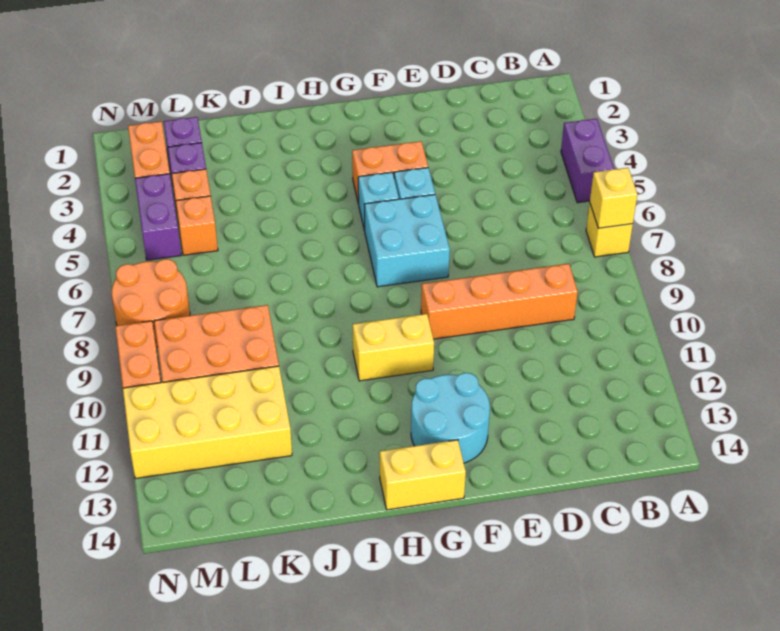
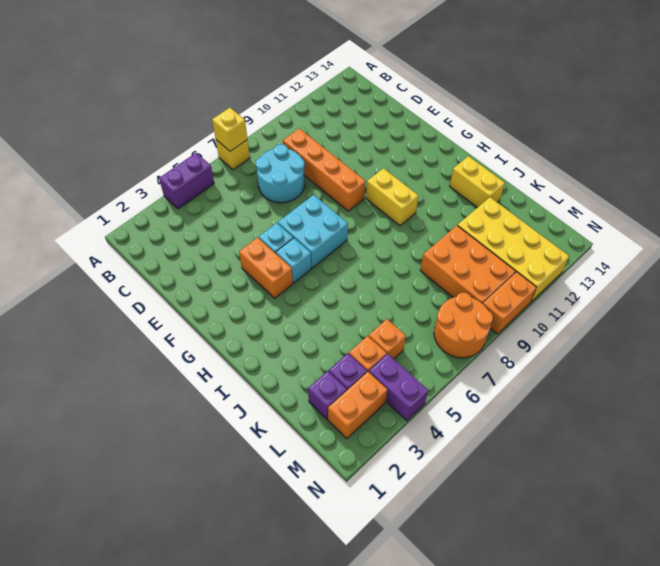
cyan round brick F12:G13 level 1 -> cyan round brick C7:D8 level 1
yellow brick G14:H14 level 1 -> yellow brick I13:J13 level 1
purple brick M4:M5 level 1 -> purple brick M4:N4 level 1

